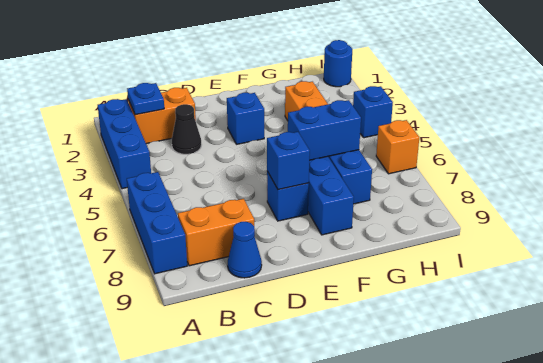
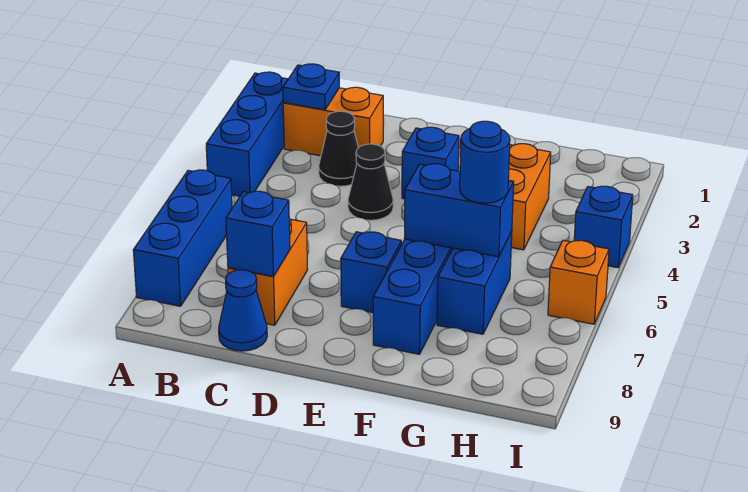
orange brick B8:C8 level 1 -> orange brick C7:C8 level 1
none -> black cone D4 level 1
blue brick E7 level 2 -> blue brick C8 level 2
blue round brick I1 level 1 -> blue round brick G6 level 3

